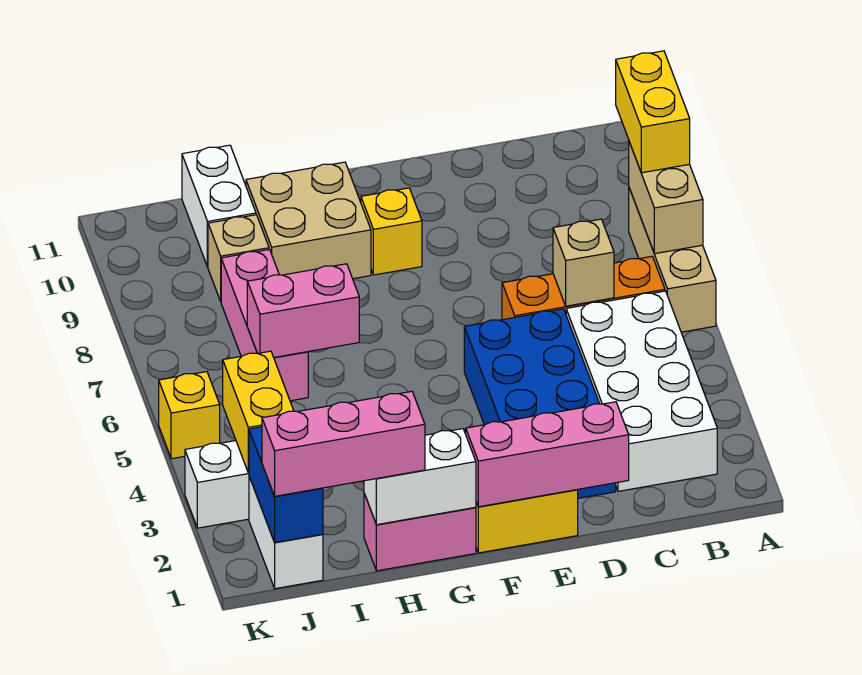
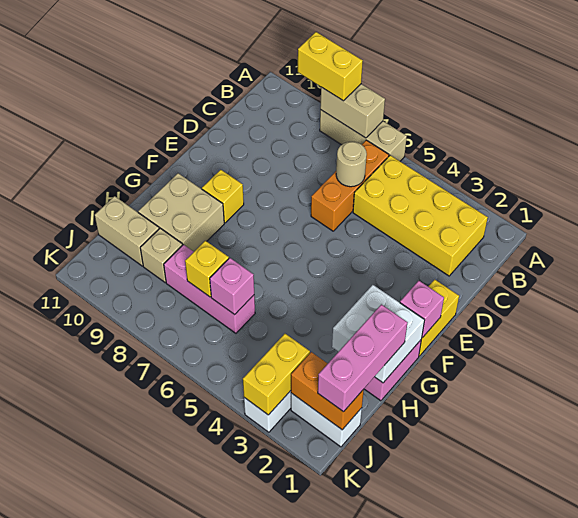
white brick B2:C5 level 1 -> yellow brick B2:C5 level 1
tan brick C6 level 2 -> tan round brick C6 level 2
pink brick D1:F1 level 2 -> pink brick F1 level 2
blue brick D2:E5 level 1 -> none
white brick G1:H1 level 2 -> white brick G1:H2 level 2
pink brick H6:I6 level 2 -> pink brick I6 level 2
white brick I10:I11 level 1 -> tan brick I10:I11 level 1
blue brick J1:J2 level 2 -> orange brick J1:J2 level 2
yellow brick J3:J4 level 2 -> yellow brick J3:K3 level 2
yellow brick K5 level 1 -> yellow brick I7 level 2

